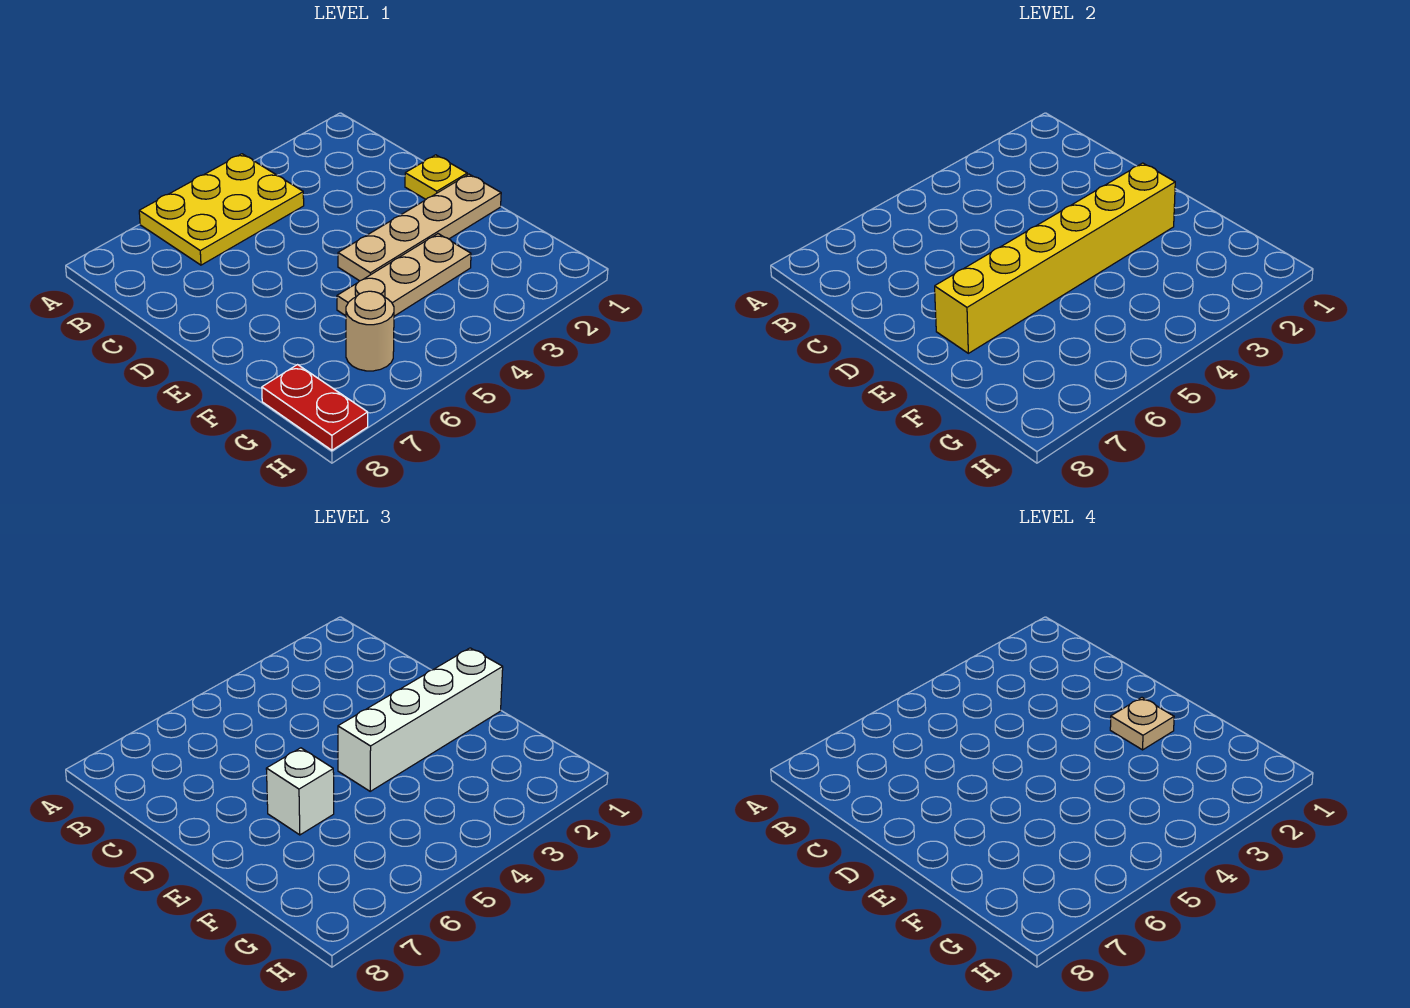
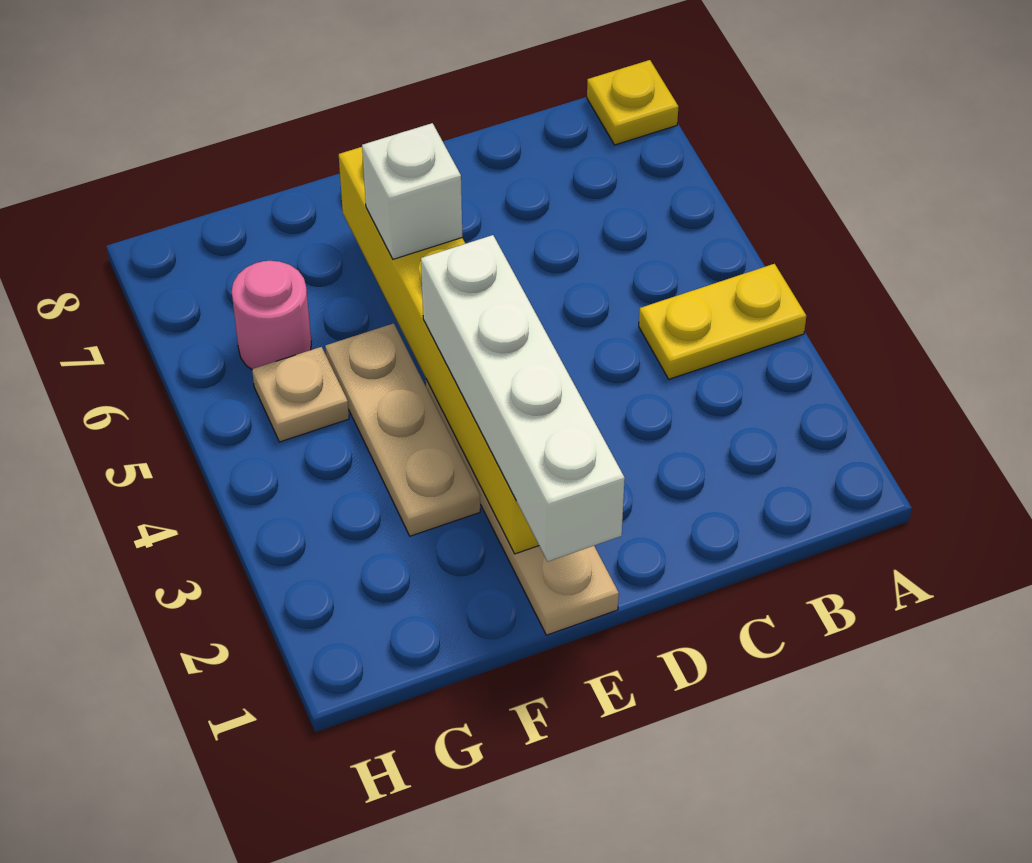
yellow plate A4:B6 level 1 -> yellow plate A4:B4 level 1
yellow plate D1 level 1 -> yellow plate A8 level 1
tan plate E2 level 4 -> tan plate G5 level 1
tan round brick G6 level 1 -> pink round brick G6 level 1
red plate G8:H8 level 1 -> none

